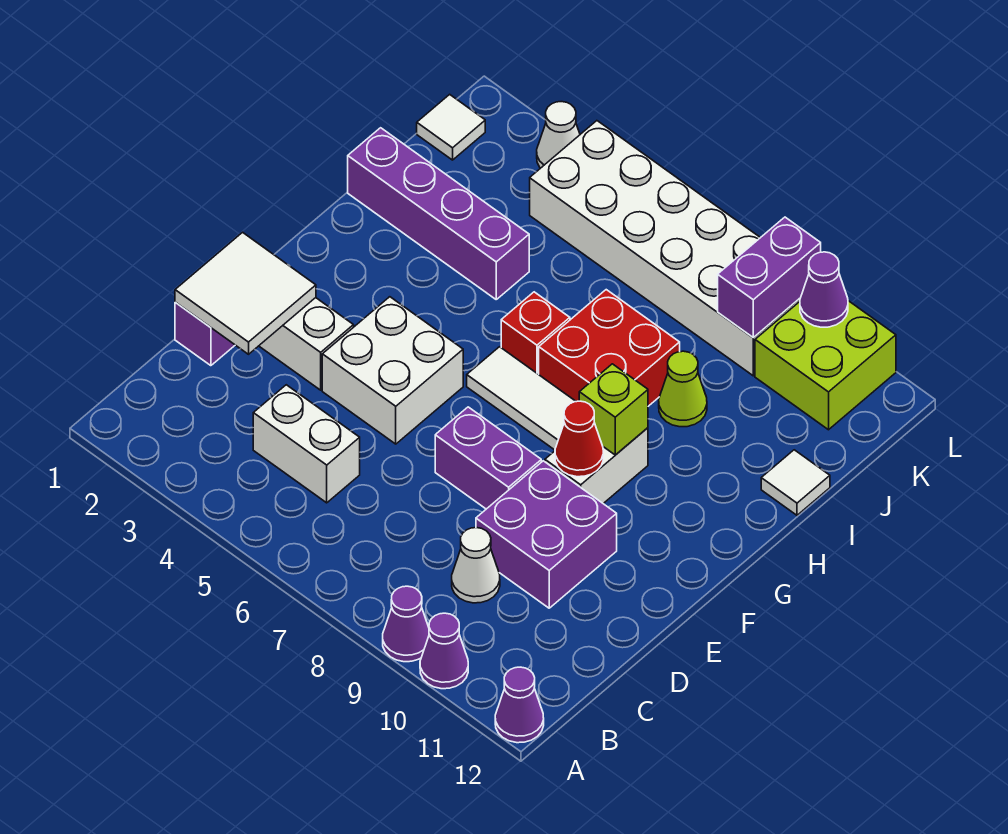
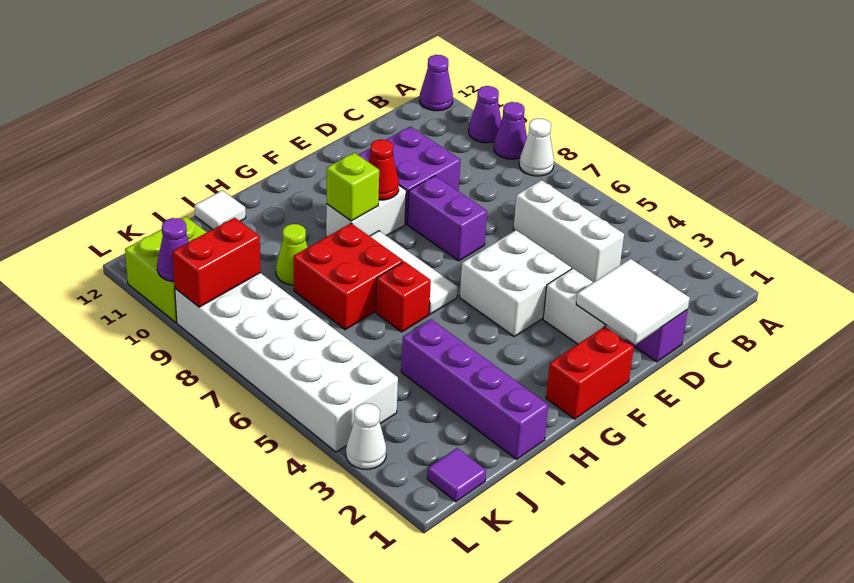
white brick C4:C5 level 1 -> white brick C4:C6 level 1
white cone C9 level 1 -> white cone A8 level 1
none -> red brick F1:G1 level 1
white tile K1 level 1 -> purple tile K1 level 1
purple brick K9:L9 level 2 -> red brick K9:L9 level 2

